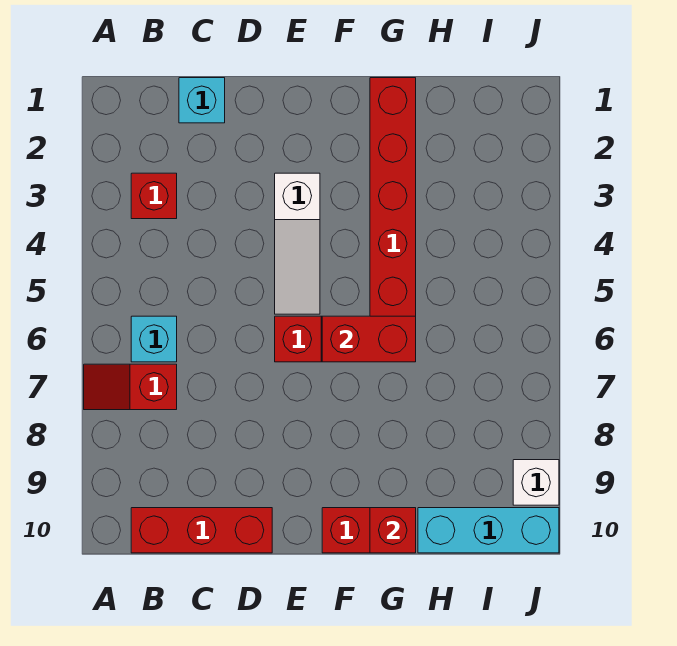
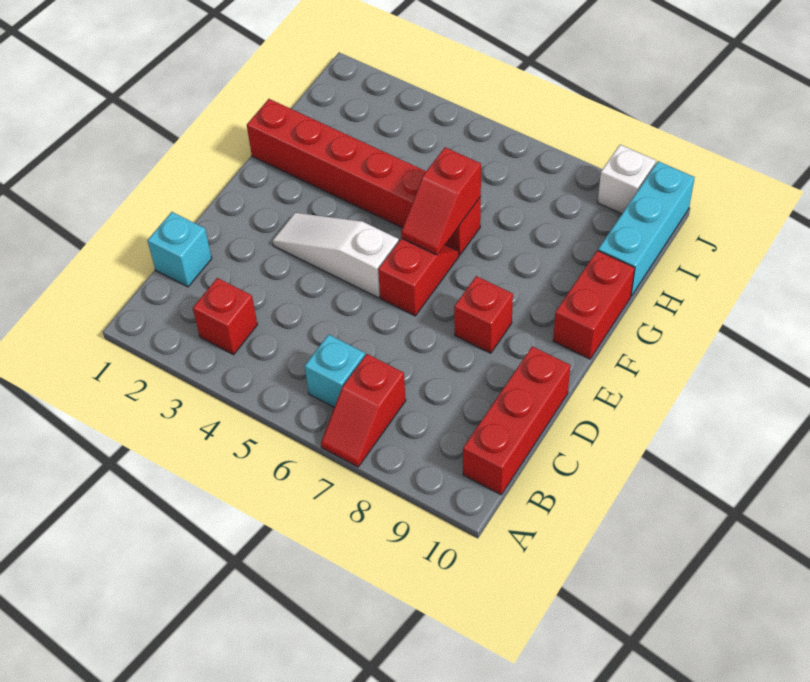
white slope E3:E5 level 1 top 3 -> white slope E3:E5 level 1 top 5
red brick F6:G6 level 2 -> red slope F6:G6 level 2 top G
red brick G10 level 2 -> red brick E8 level 1

